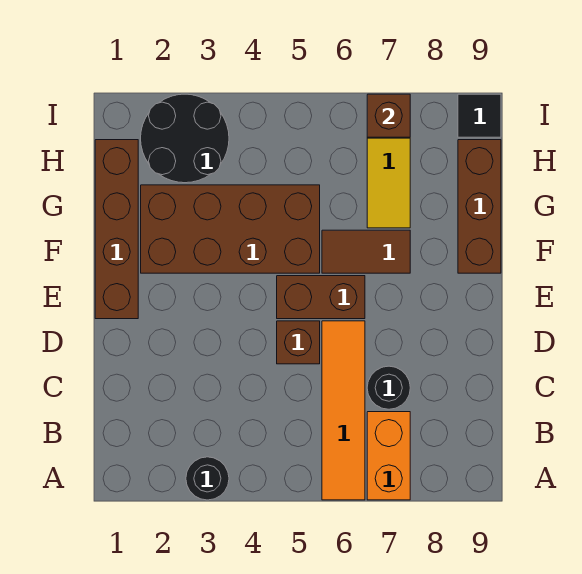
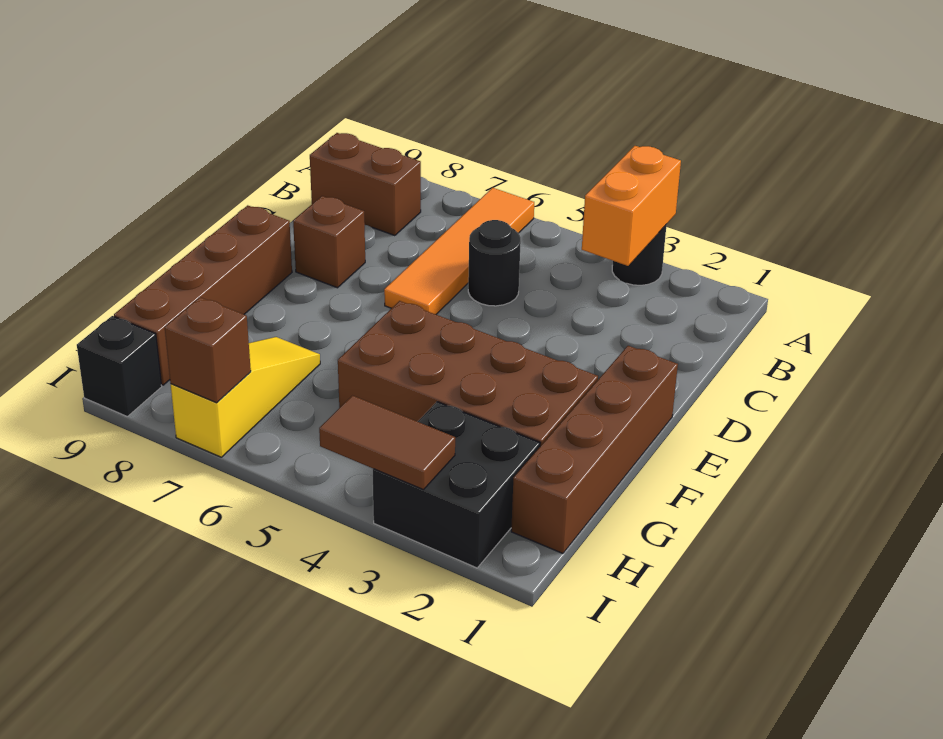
orange brick A7:B7 level 1 -> orange brick A3:B3 level 2
black round brick C7 level 1 -> black round brick C5 level 1
brown brick D5 level 1 -> brown brick D8 level 1
brown brick E5:E6 level 1 -> brown brick B8:B9 level 1
brown tile F6:F7 level 1 -> brown tile I3:I4 level 2
brown brick F9:H9 level 1 -> brown brick E9:H9 level 1
black round brick H2:I3 level 1 -> black brick H2:I3 level 1
black tile I9 level 1 -> black brick I9 level 1

